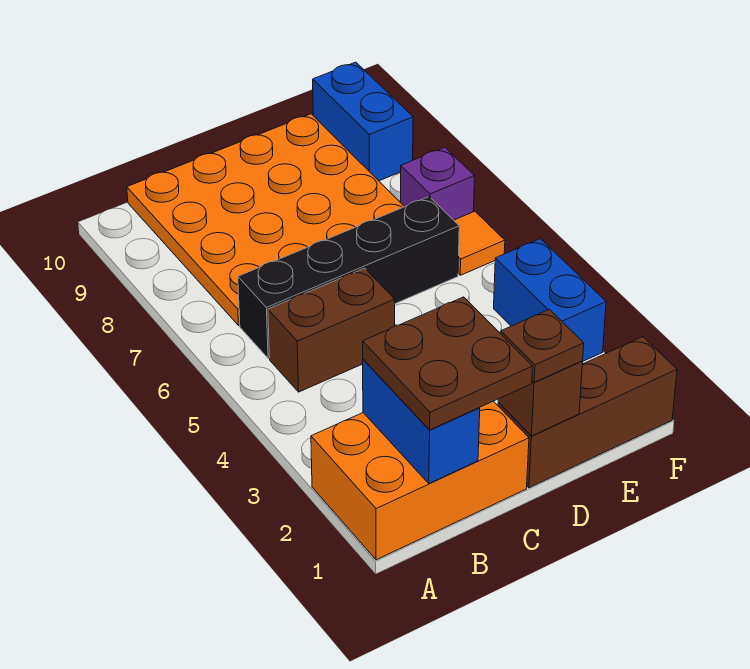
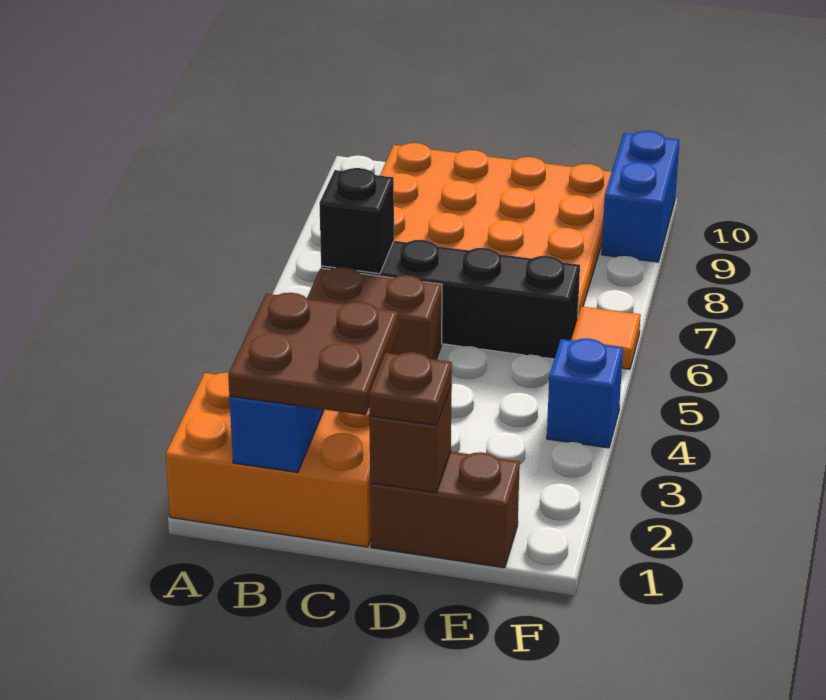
none -> black brick B6 level 2
brown brick D1:F1 level 1 -> brown brick D1:E1 level 1
blue brick F3:F4 level 1 -> blue brick F4 level 1
purple brick F7 level 1 -> none

